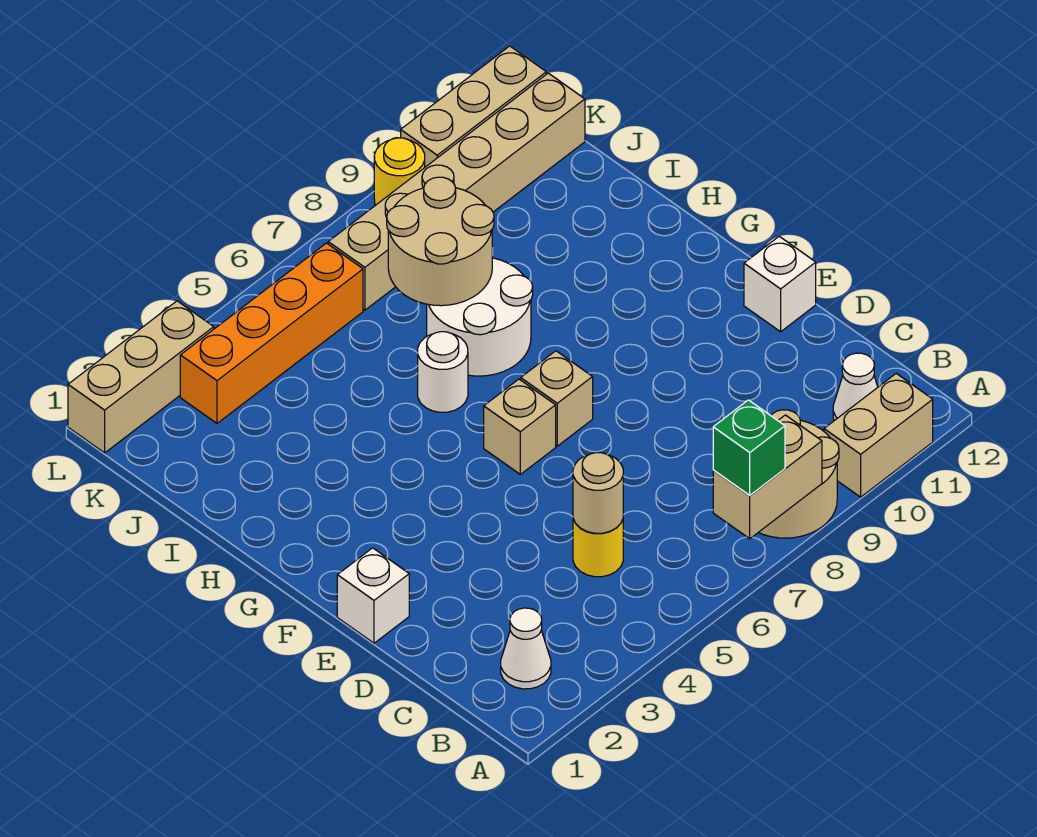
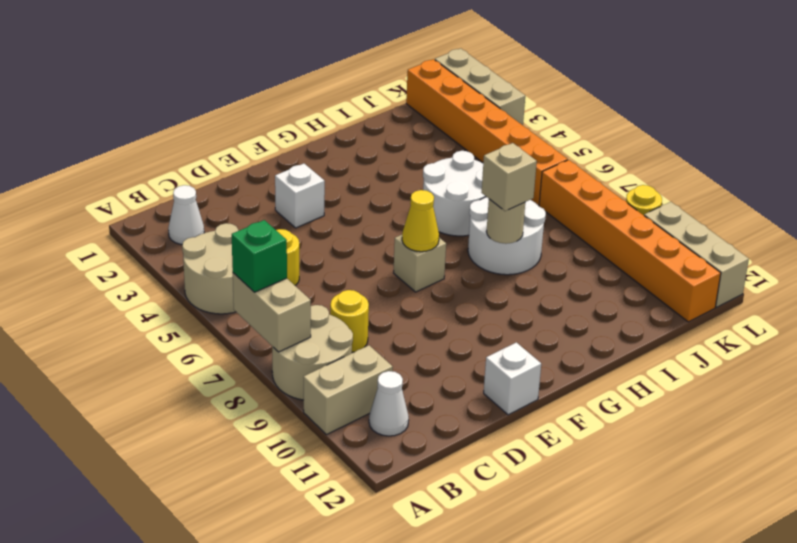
tan brick A10:A11 level 1 -> tan brick A10:B10 level 1
tan round brick C5 level 2 -> tan round brick H8 level 2
none -> yellow round brick C8 level 1
white brick E1 level 1 -> white brick E3 level 1
tan brick F6 level 1 -> tan brick H8 level 3
none -> yellow cone F7 level 2
white round brick H6 level 1 -> white round brick H5:I6 level 1
tan round brick I7:J8 level 2 -> tan round brick A4:B5 level 1
orange brick K3:K6 level 1 -> orange brick K1:K6 level 1
tan brick K7:K12 level 1 -> orange brick K7:K12 level 1

